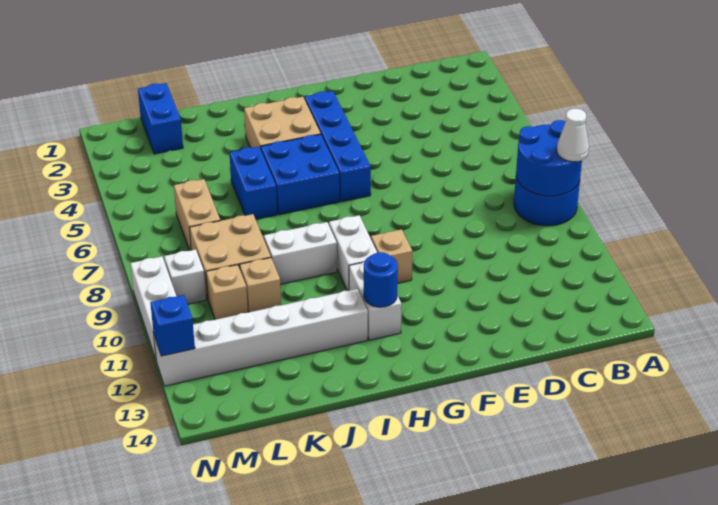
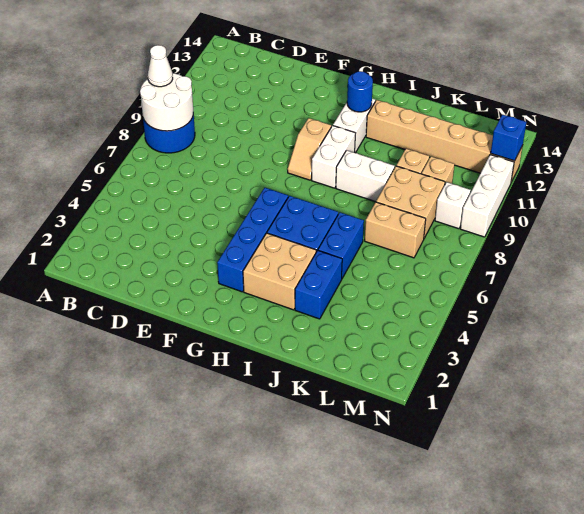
blue round brick A8:B9 level 2 -> white round brick A8:B9 level 2
white brick I12:N12 level 1 -> tan brick I12:N12 level 1
blue brick L1:L2 level 1 -> blue brick J3:J4 level 1
tan brick L6:L7 level 1 -> tan brick K7:L7 level 1

